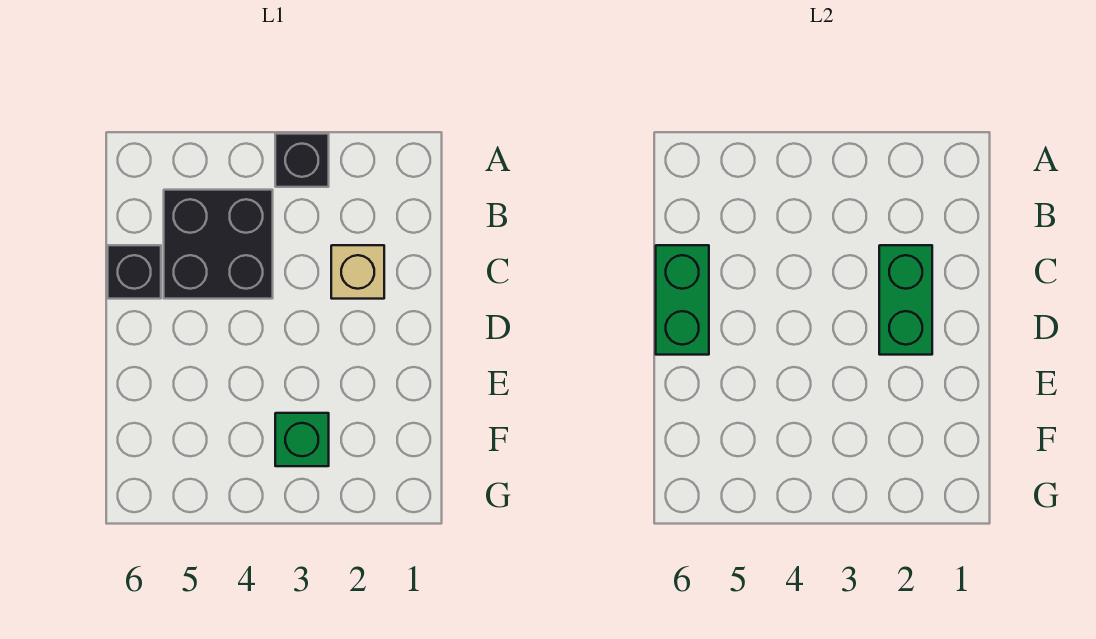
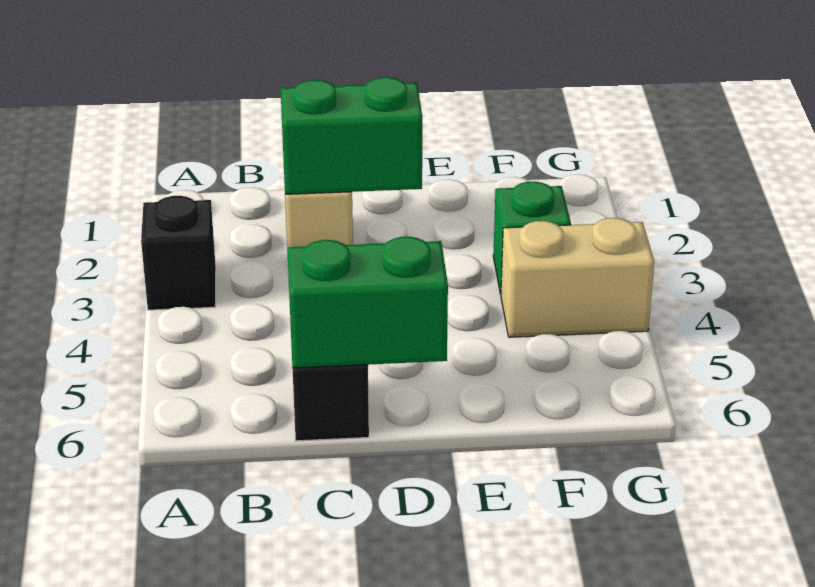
black brick B4:C5 level 1 -> none
none -> tan brick F4:G4 level 1

